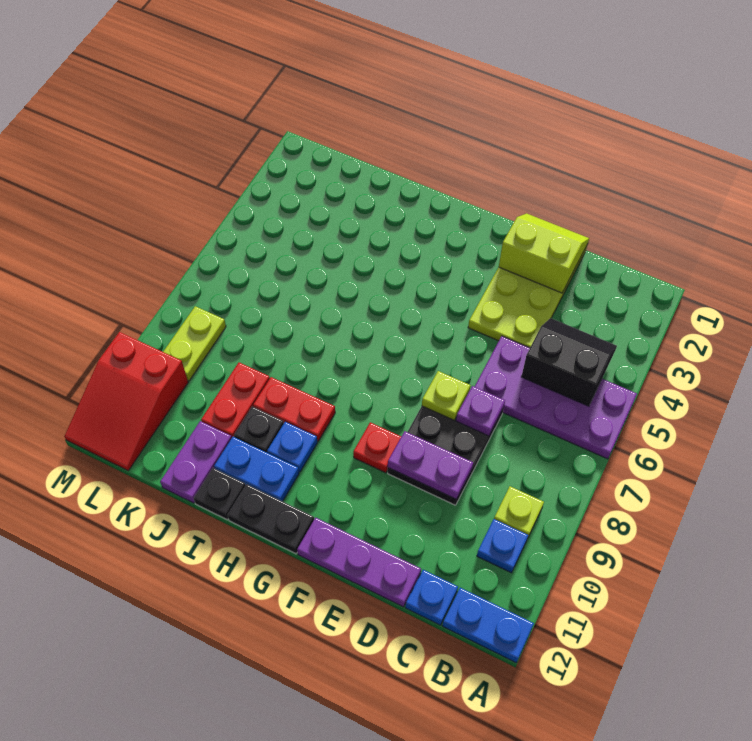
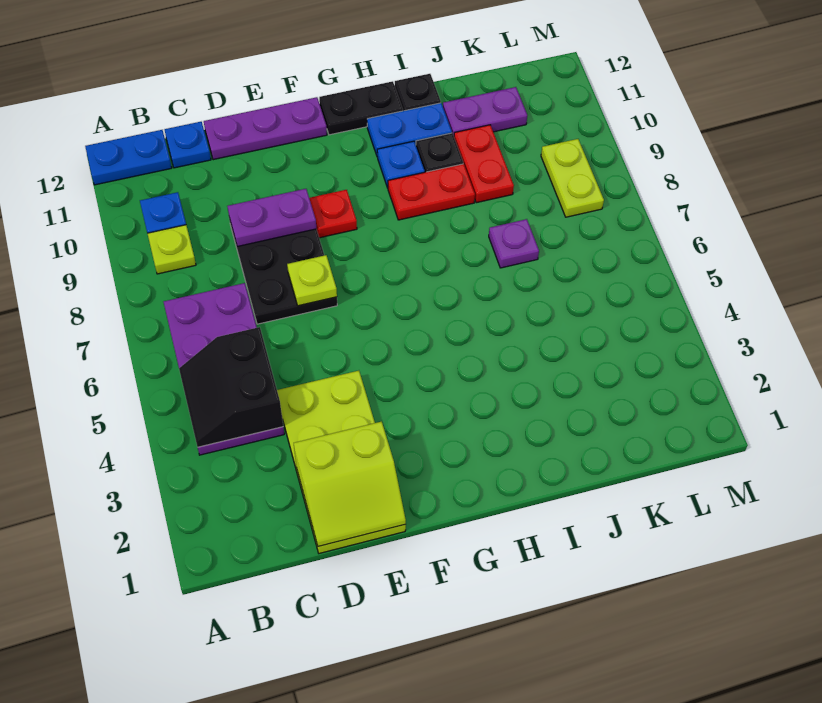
purple plate A5:D6 level 1 -> purple plate B4:C7 level 1
black slope B4:C5 level 2 top 5 -> black slope B4:C5 level 2 top C
purple plate D7 level 2 -> purple plate J7 level 1
purple plate J11:J12 level 1 -> purple plate J11:K11 level 1
red slope L10:M12 level 1 top 10 -> none

